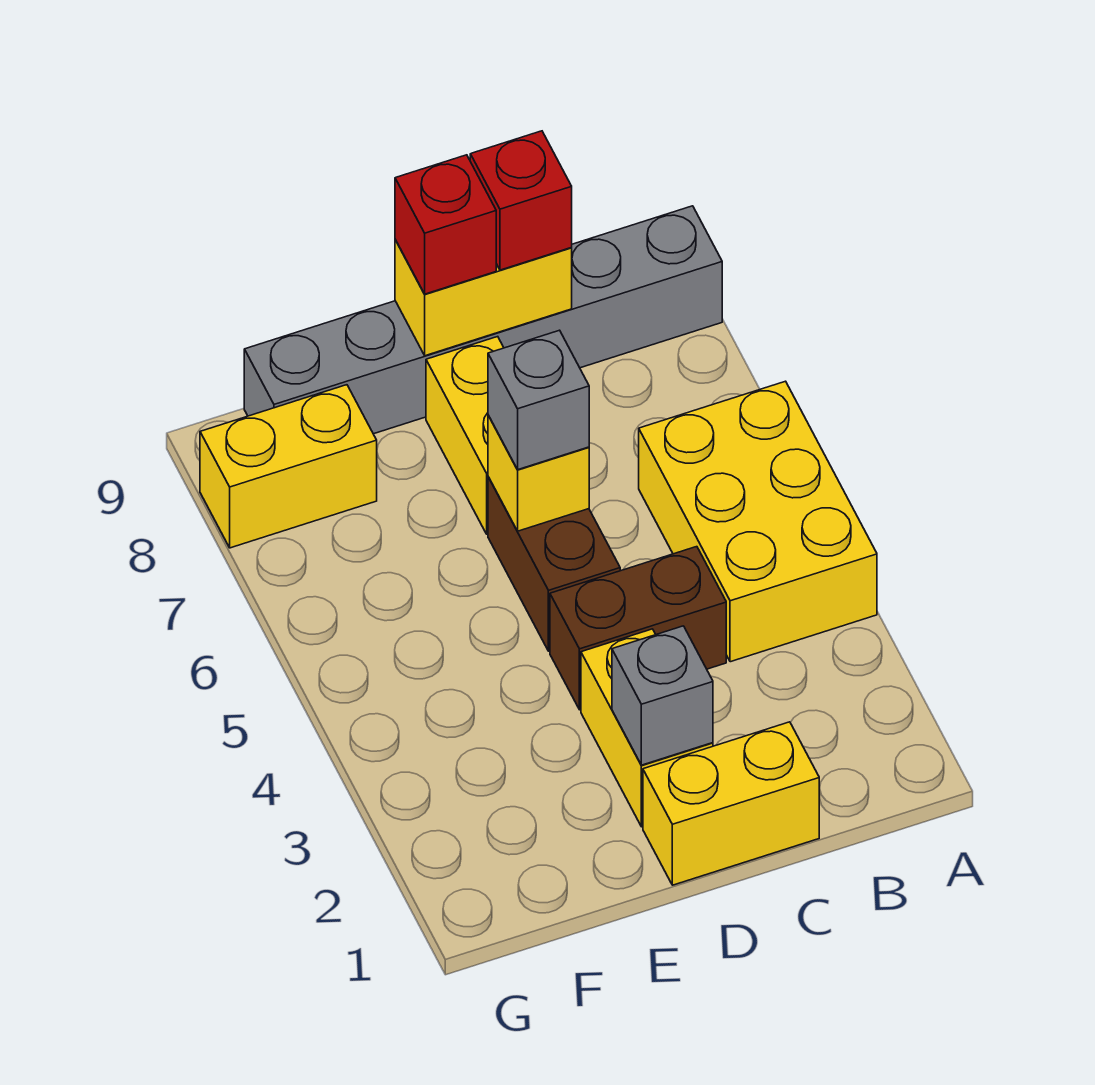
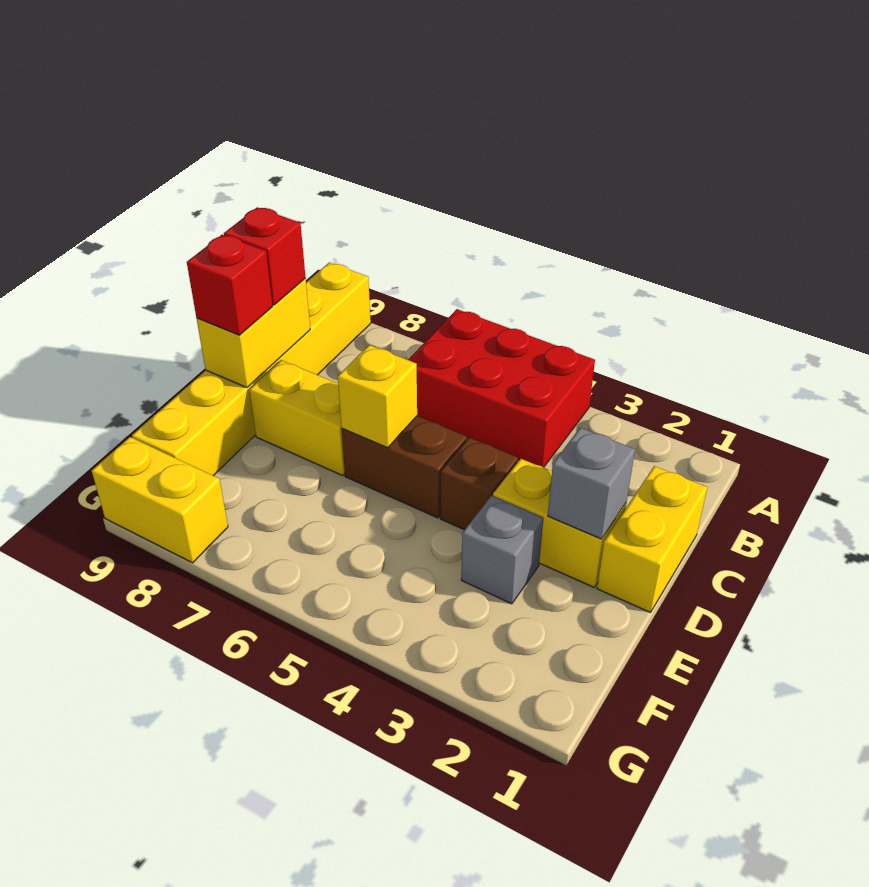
yellow brick A4:B6 level 1 -> red brick A4:B6 level 1
grey brick A9:F9 level 1 -> yellow brick A9:F9 level 1
brown brick C4:D4 level 1 -> brown brick D4 level 1
grey brick D6 level 3 -> grey brick E3 level 1
yellow brick F8:G8 level 1 -> yellow brick G8:G9 level 1

